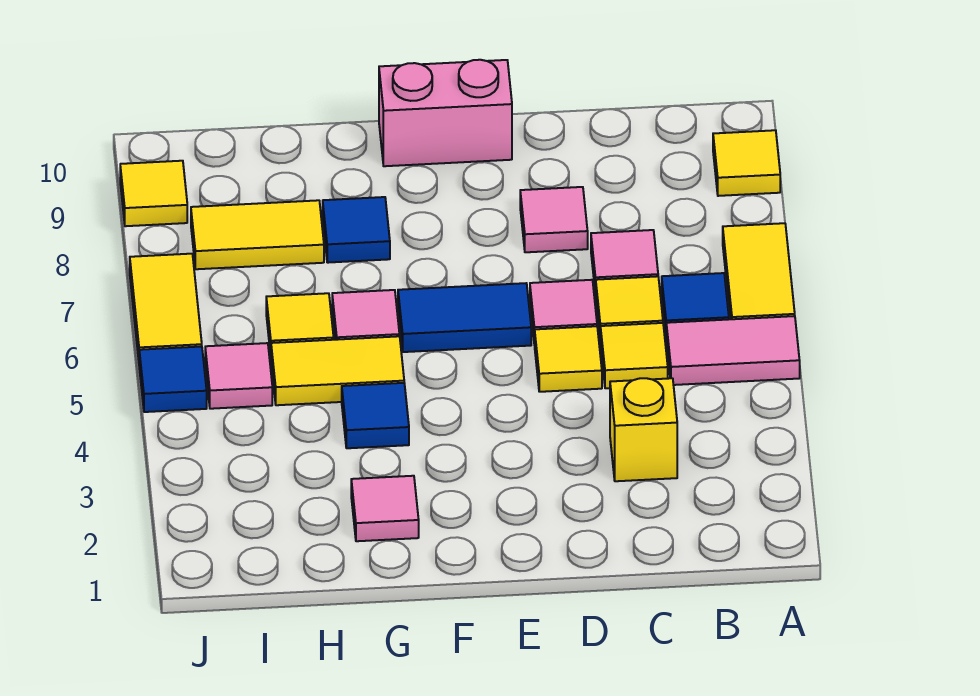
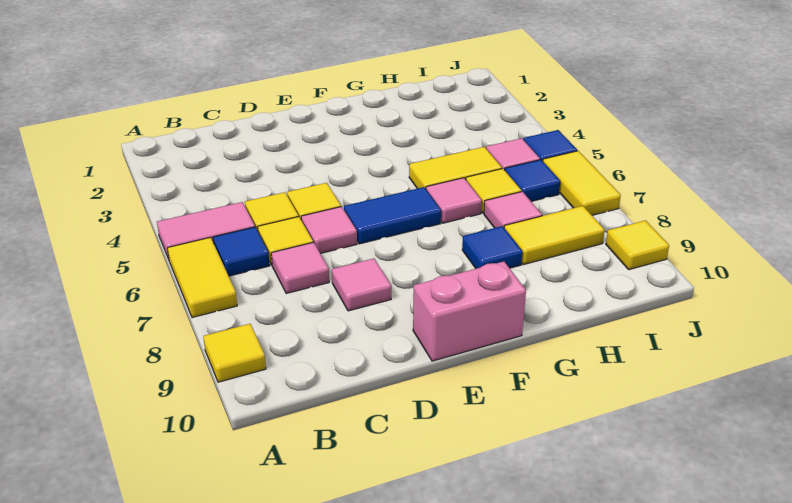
yellow brick C3 level 1 -> none
pink tile G2 level 1 -> pink tile H7 level 1
blue tile G4 level 1 -> blue tile I6 level 1

